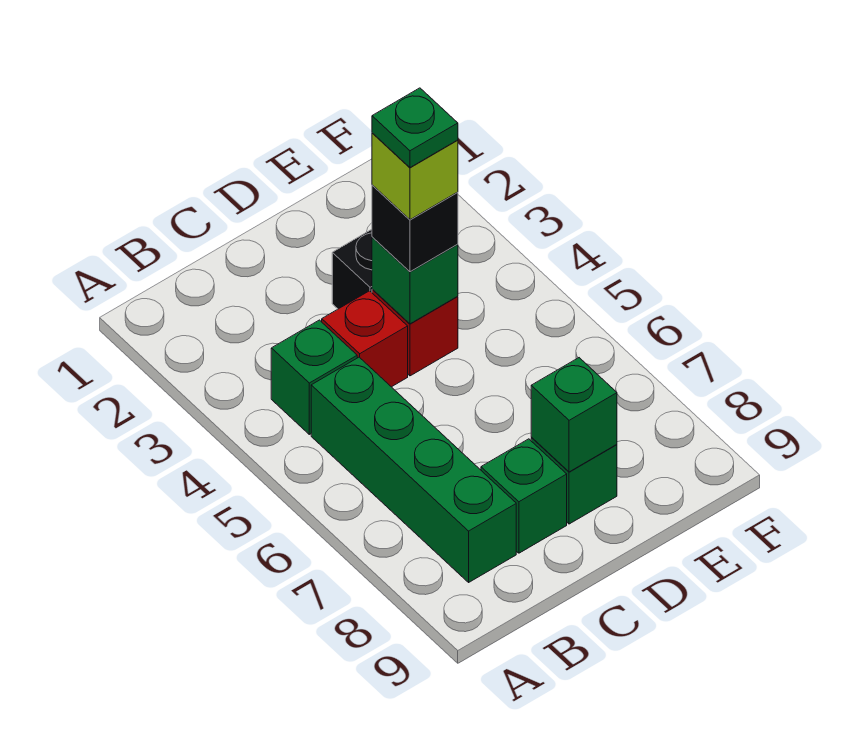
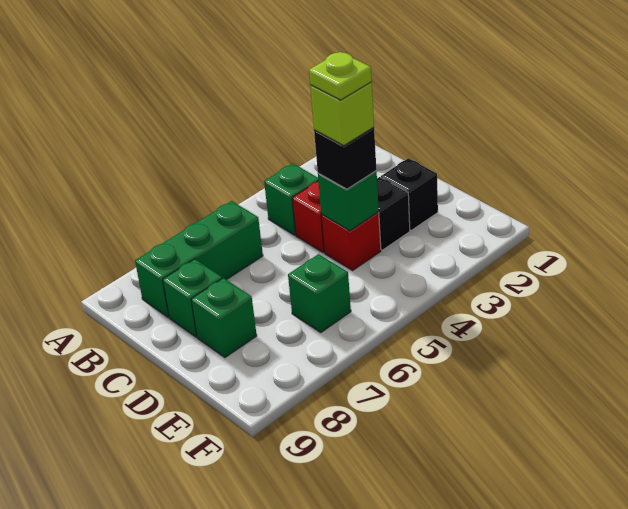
green brick B5:B8 level 1 -> green brick B6:B8 level 1
none -> black brick D2 level 1
green plate D4 level 5 -> lime plate D4 level 5
green brick D8 level 2 -> green brick E6 level 1

